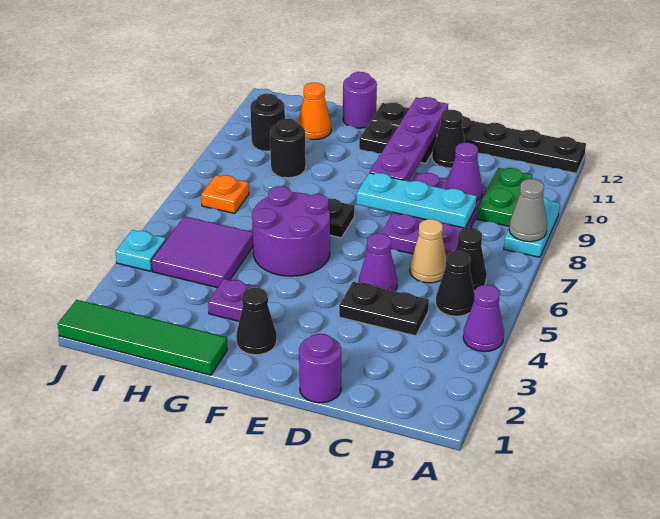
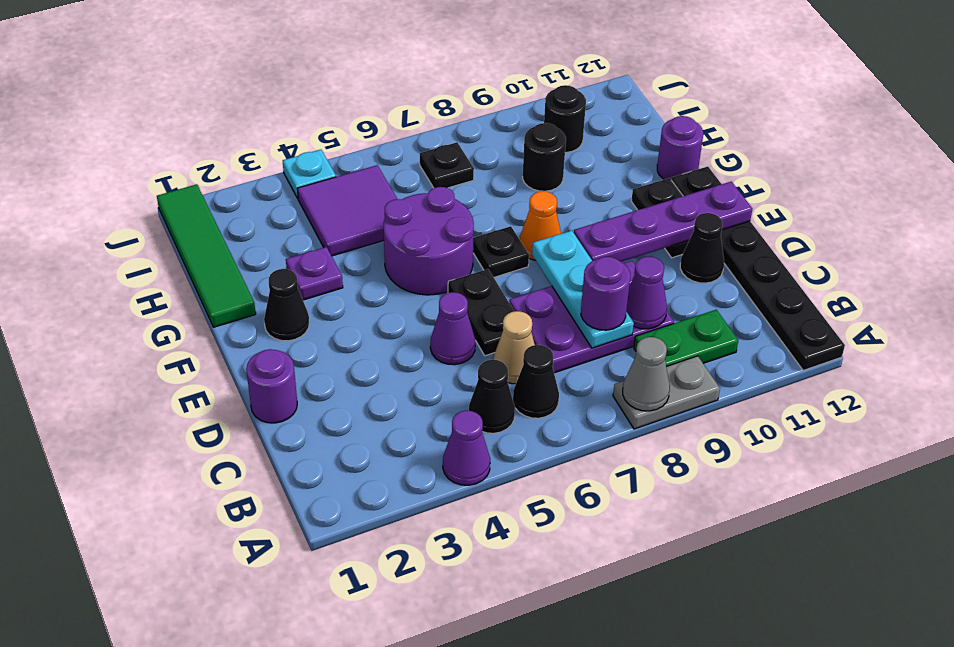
cyan plate A8:A9 level 1 -> grey plate A8:A9 level 1
black plate C4:D4 level 1 -> black plate D6:E6 level 1
none -> purple round brick C8 level 3
orange cone H11 level 1 -> orange cone F8 level 1
orange plate I7 level 1 -> black plate I7 level 1

